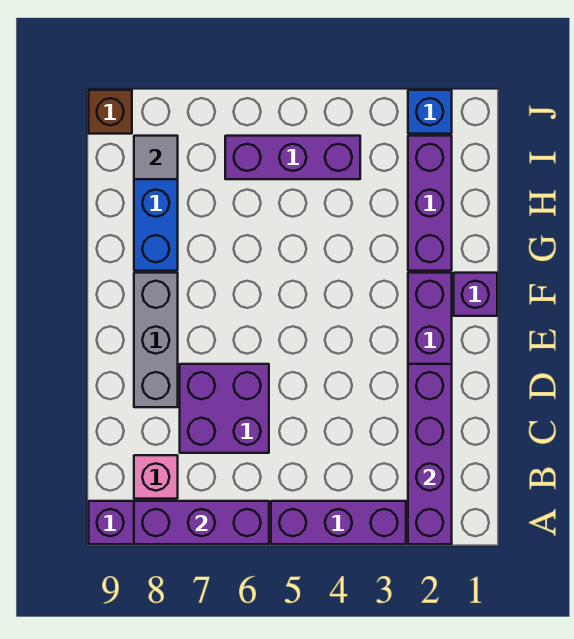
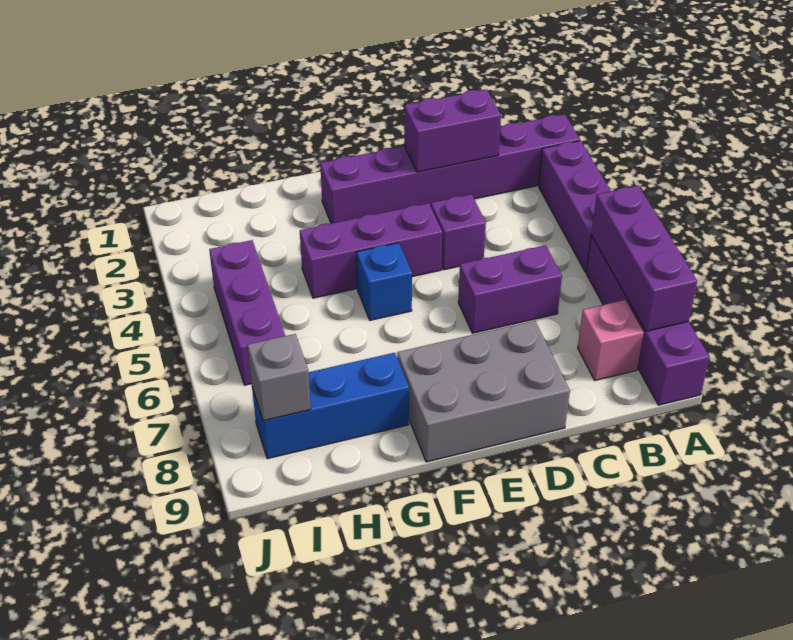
purple brick A2:D2 level 2 -> purple brick C2:D2 level 2
purple brick C6:D7 level 1 -> purple brick C6:D6 level 1
grey brick D8:F8 level 1 -> grey brick D8:F9 level 1
purple brick F1 level 1 -> purple brick D4 level 1
purple brick G2:I2 level 1 -> purple brick E4:G4 level 1
grey tile I8 level 2 -> grey brick I8 level 2
blue brick J2 level 1 -> blue brick F5 level 1
brown brick J9 level 1 -> none

